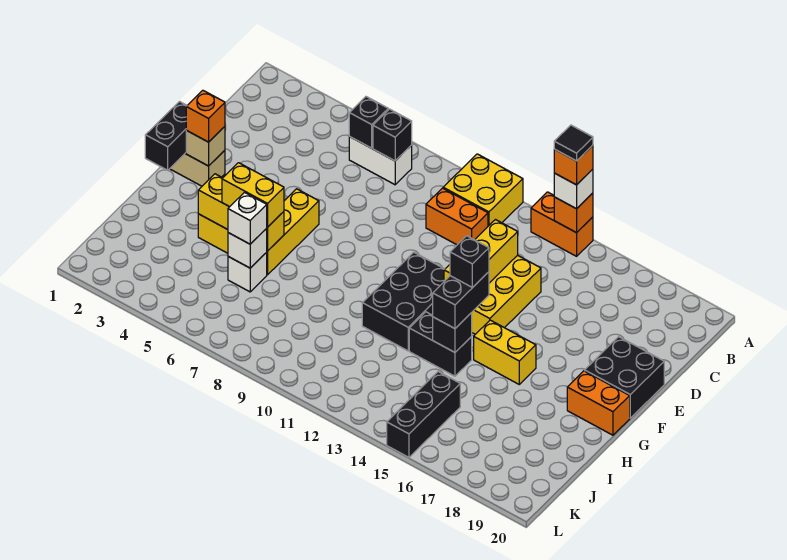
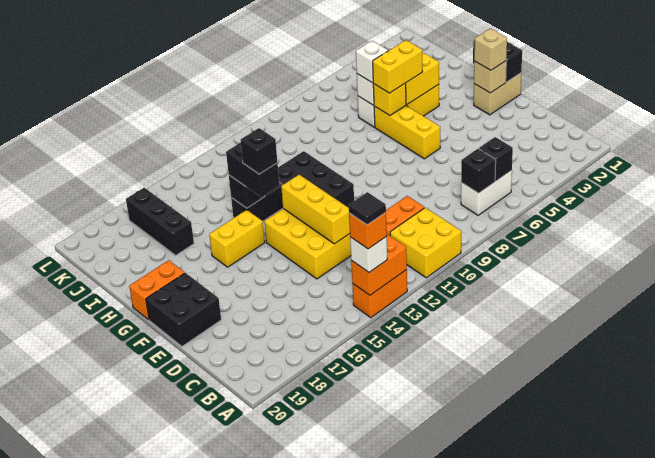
orange brick A14 level 2 -> orange brick A13:A14 level 2
orange brick F2 level 3 -> tan brick F2 level 3
black brick J15:L15 level 1 -> black brick I17:K17 level 1

